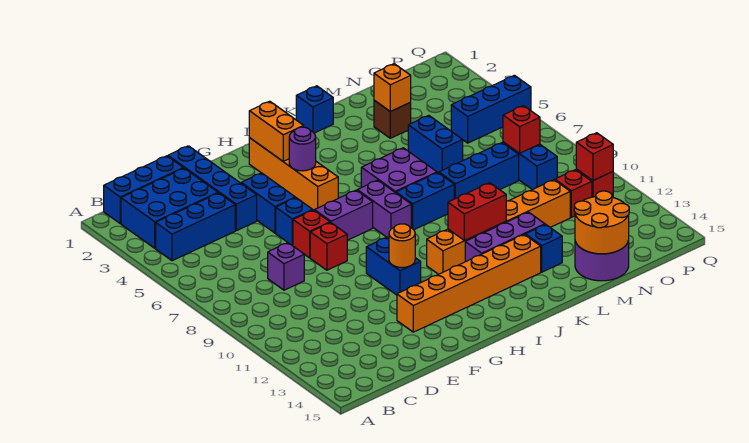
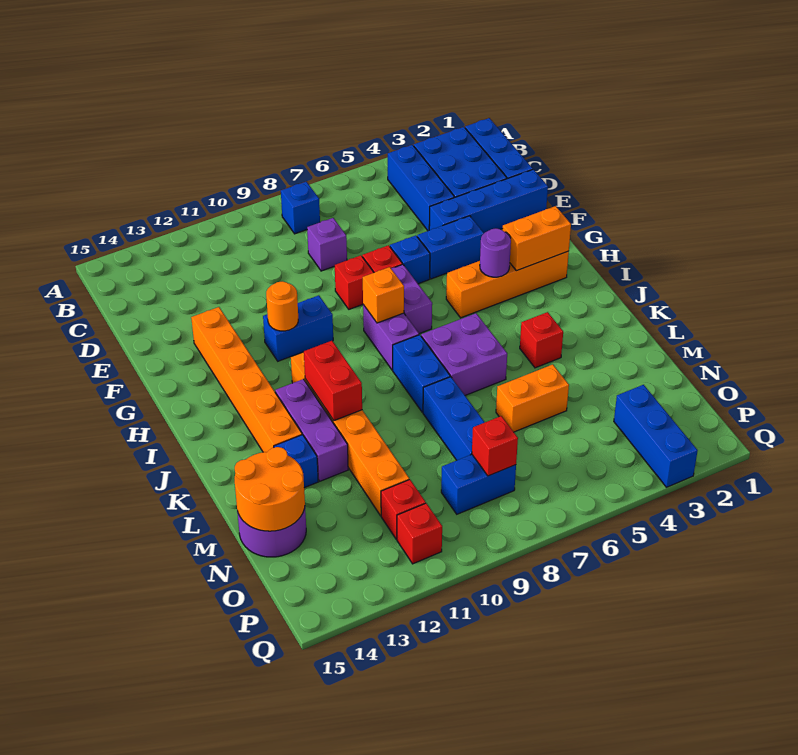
purple brick I7:I8 level 1 -> purple brick H8:I8 level 1
blue brick K1 level 1 -> blue brick B8 level 1
brown brick M3 level 1 -> none
orange brick M3 level 2 -> orange brick H8 level 2
blue brick M5:M6 level 1 -> orange brick M5:M6 level 1
blue brick O5:Q5 level 1 -> blue brick O3:Q3 level 1
red brick P11 level 2 -> red brick K4 level 1

